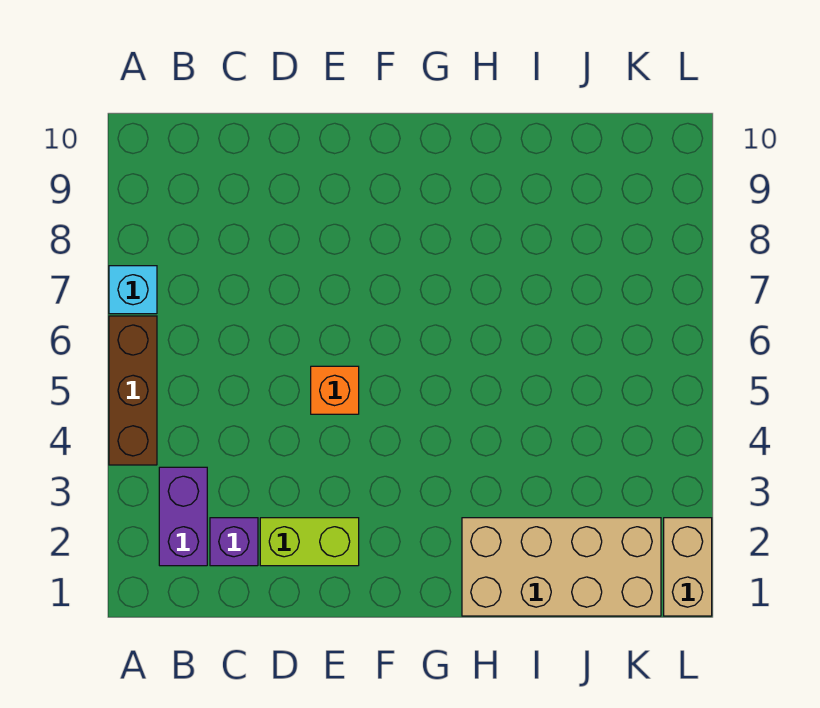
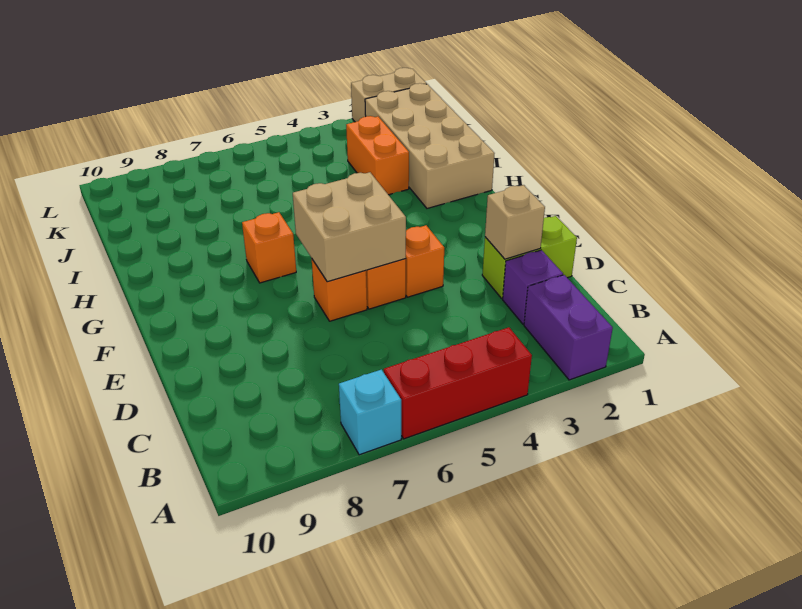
brown brick A4:A6 level 1 -> red brick A4:A6 level 1
purple brick B2:B3 level 1 -> purple brick A2:B2 level 1
lime brick D2:E2 level 1 -> lime brick D1:D2 level 1
none -> tan brick D2 level 2
none -> orange brick E4 level 1
none -> tan brick E5:F6 level 2
none -> orange brick E6 level 1
none -> orange brick G7 level 1
none -> orange brick I3:J3 level 1

